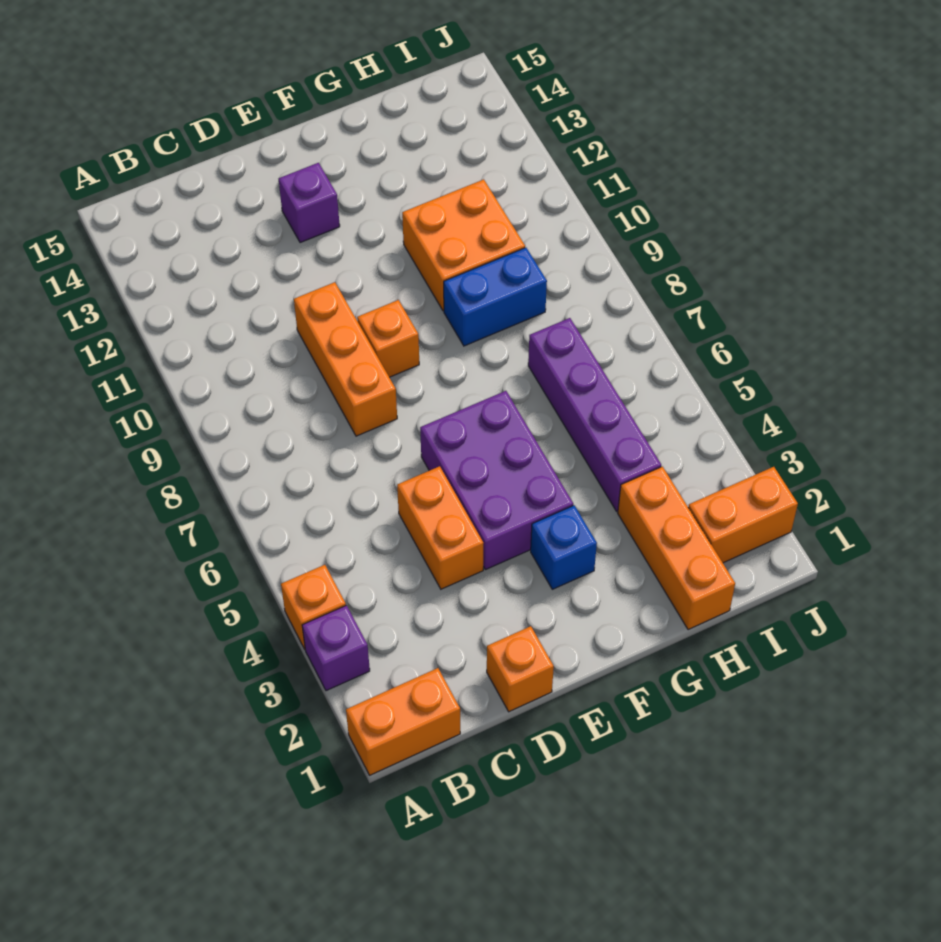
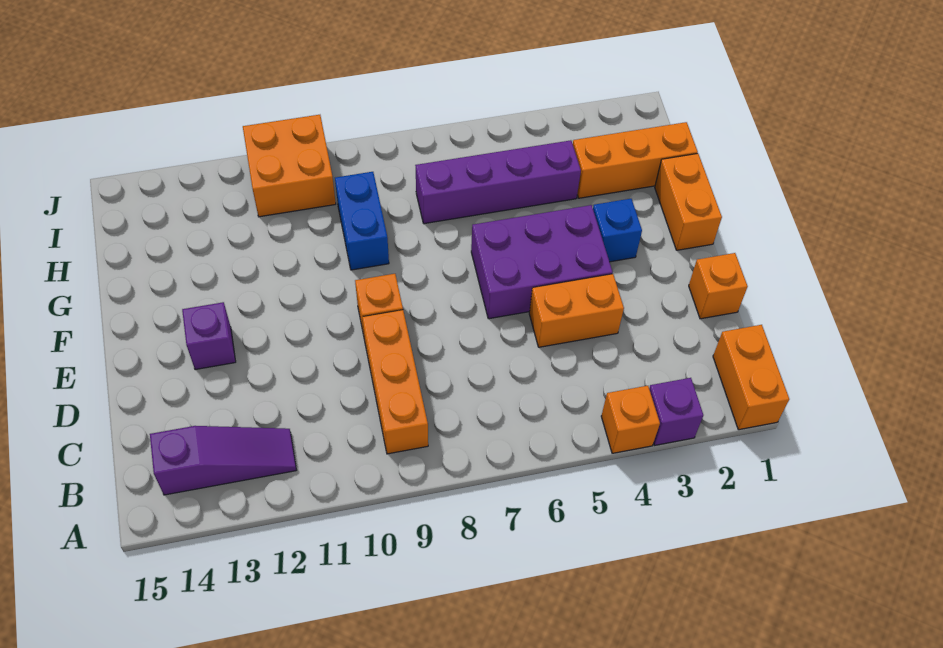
none -> purple slope B12:B14 level 1 top 14
orange brick D8:D10 level 1 -> orange brick B9:D9 level 1
orange brick G10:H11 level 1 -> orange brick I10:J11 level 1
orange brick I2:J2 level 1 -> orange brick F1:G1 level 1

